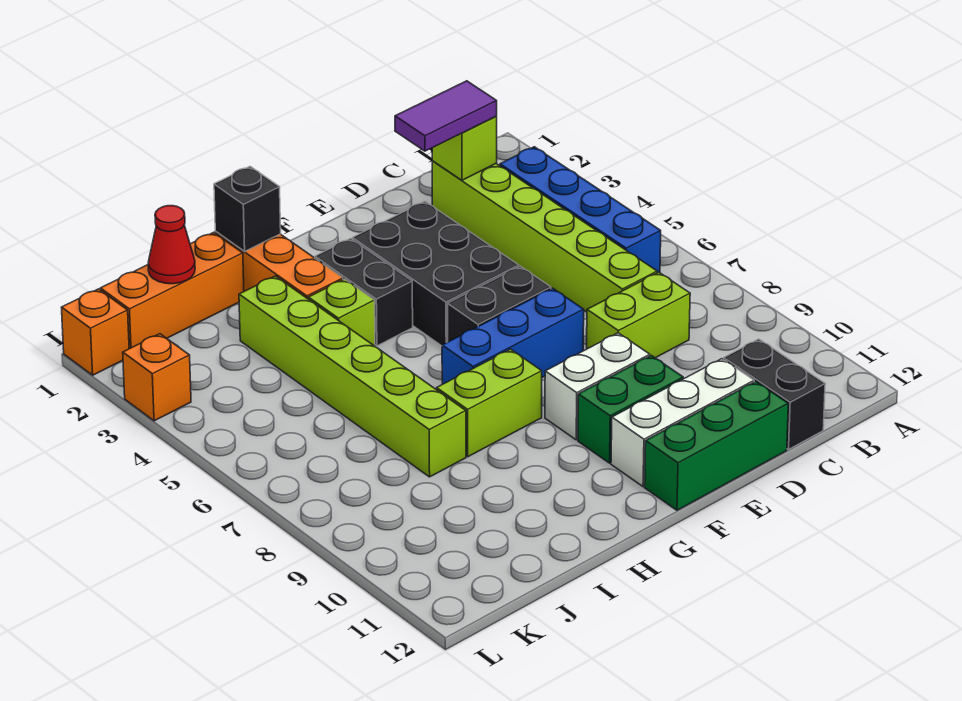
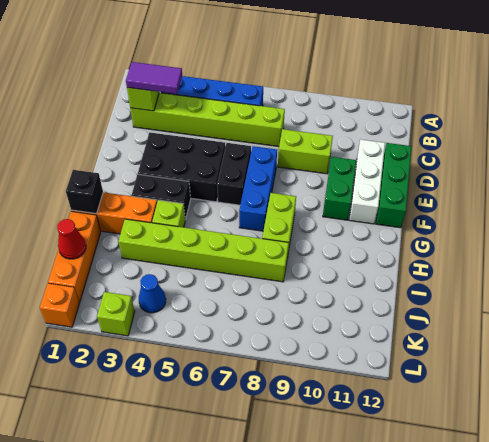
purple tile C2:D2 level 3 -> purple tile C2:C3 level 3
lime brick C8:D8 level 1 -> lime brick D8:D9 level 1
black brick C11:C12 level 1 -> none
white brick E9:F9 level 1 -> none
none -> blue cone K4 level 1
orange brick L3 level 1 -> lime brick L3 level 1

